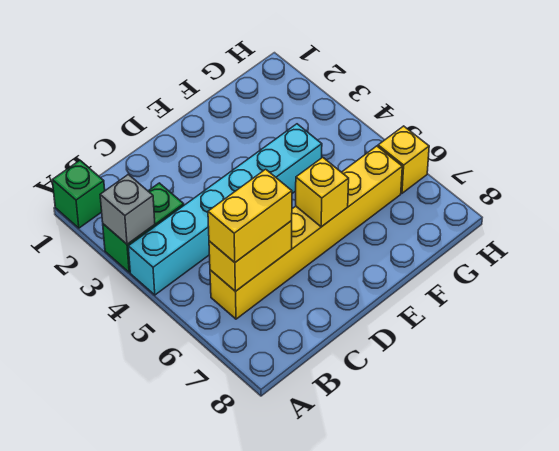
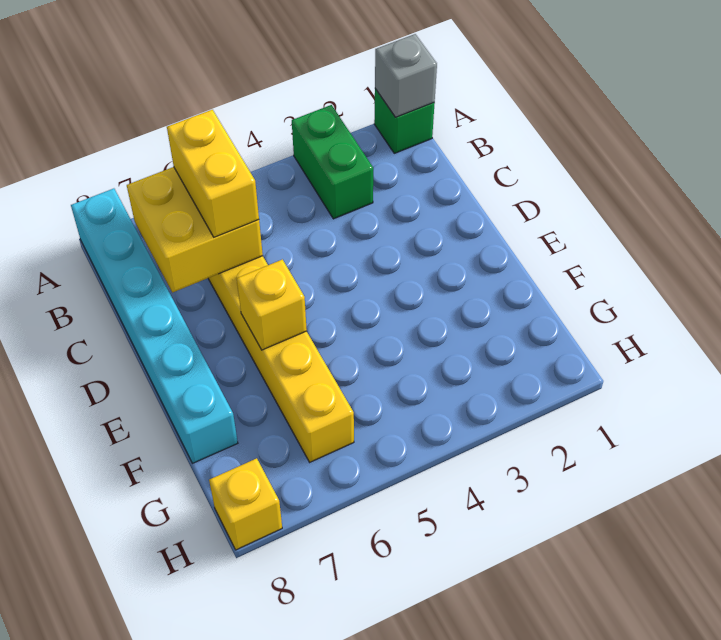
grey brick A3 level 2 -> grey brick A1 level 2
cyan brick A4:F4 level 1 -> cyan brick A8:F8 level 1
yellow brick B6:C6 level 2 -> yellow brick B6:C7 level 2
yellow brick H6 level 1 -> yellow brick H8 level 1

